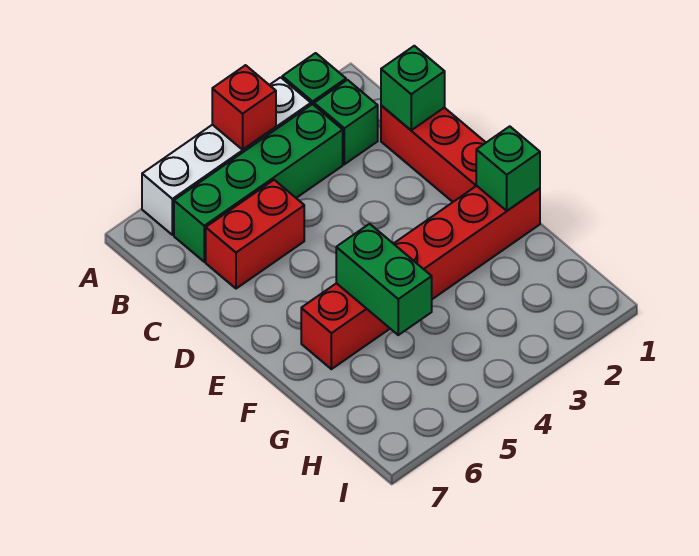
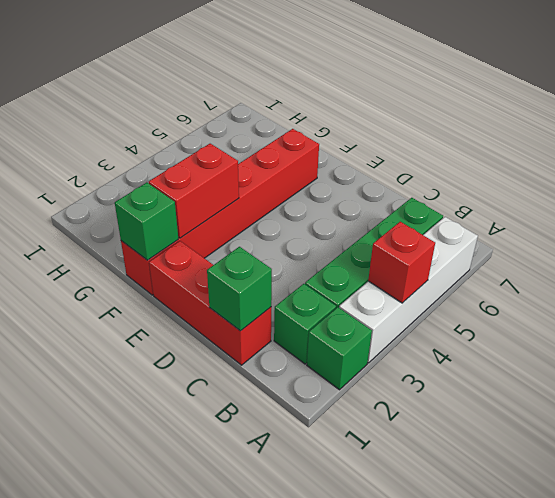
red brick C5:C6 level 1 -> red brick F2:F3 level 2
green brick F5:G5 level 2 -> none

